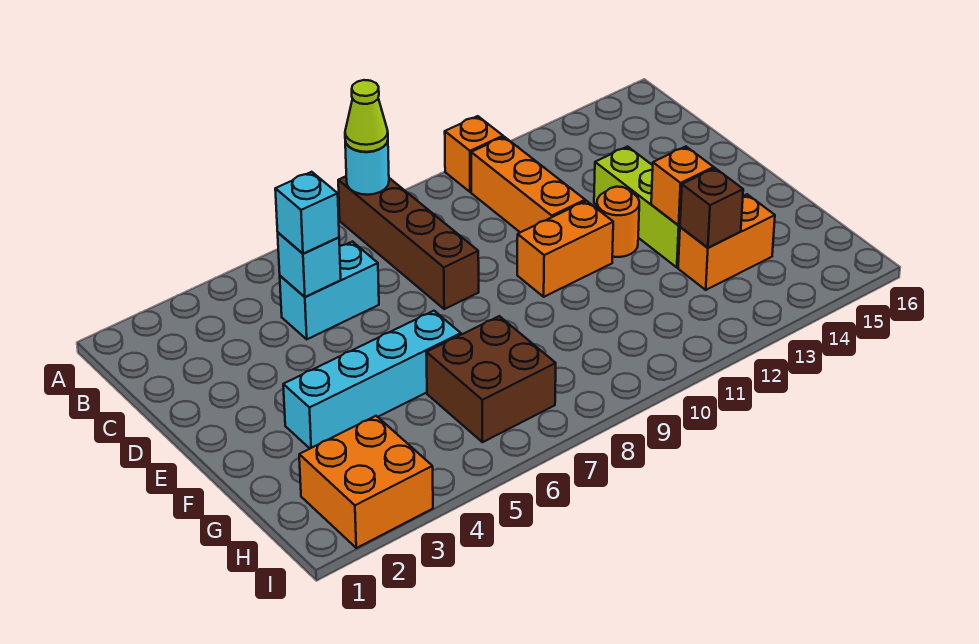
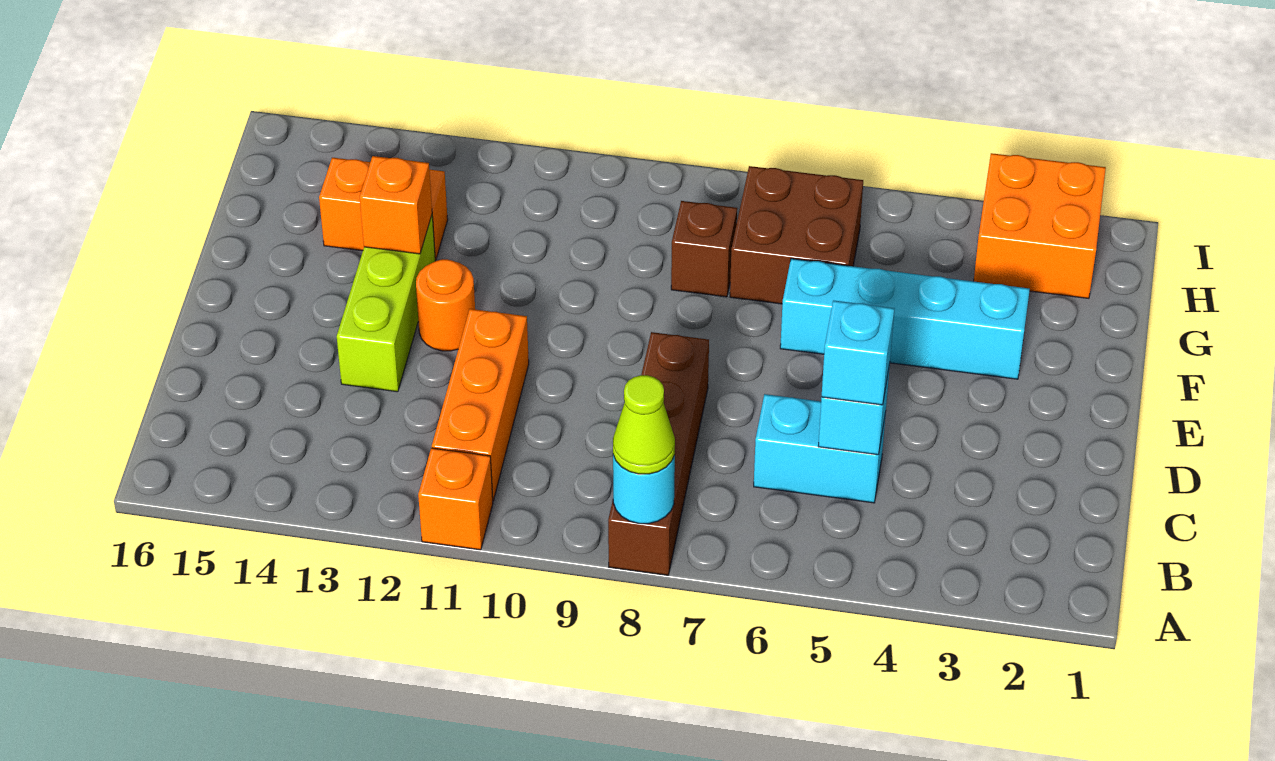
orange brick E10:E11 level 1 -> none
brown brick G13 level 2 -> brown brick G8 level 1

